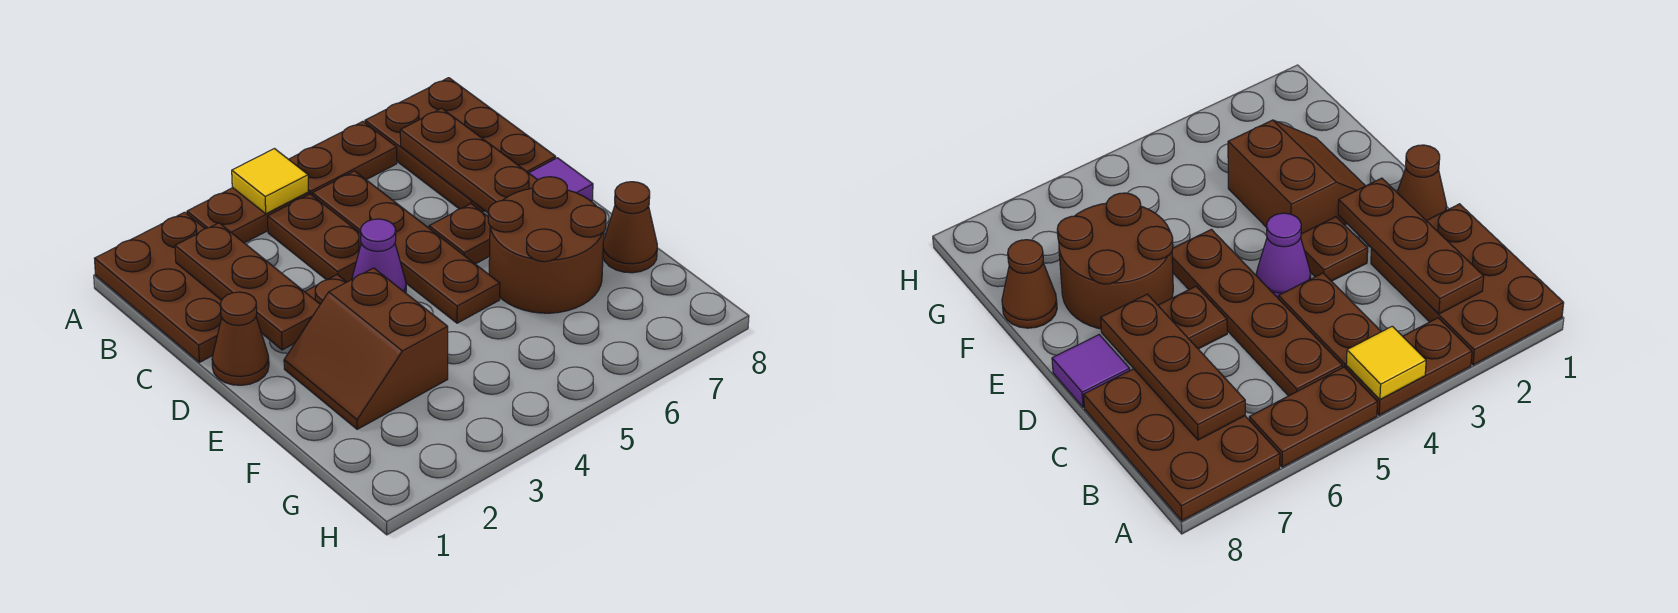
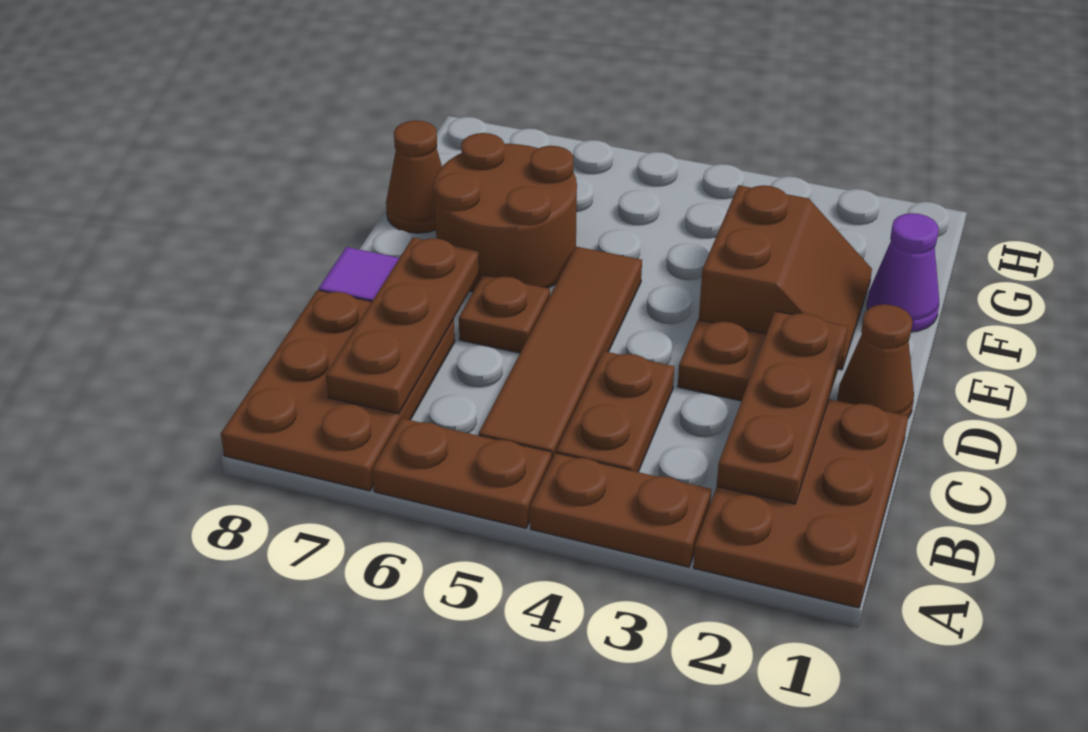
yellow tile A4 level 2 -> none
brown plate B5:E5 level 1 -> brown tile B5:E5 level 1
purple cone D4 level 1 -> purple cone F1 level 1

